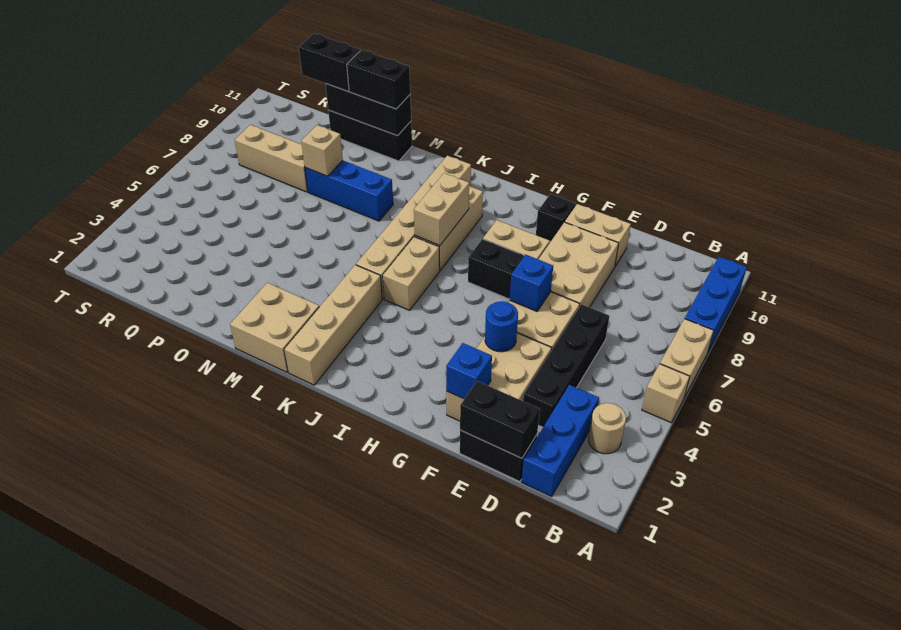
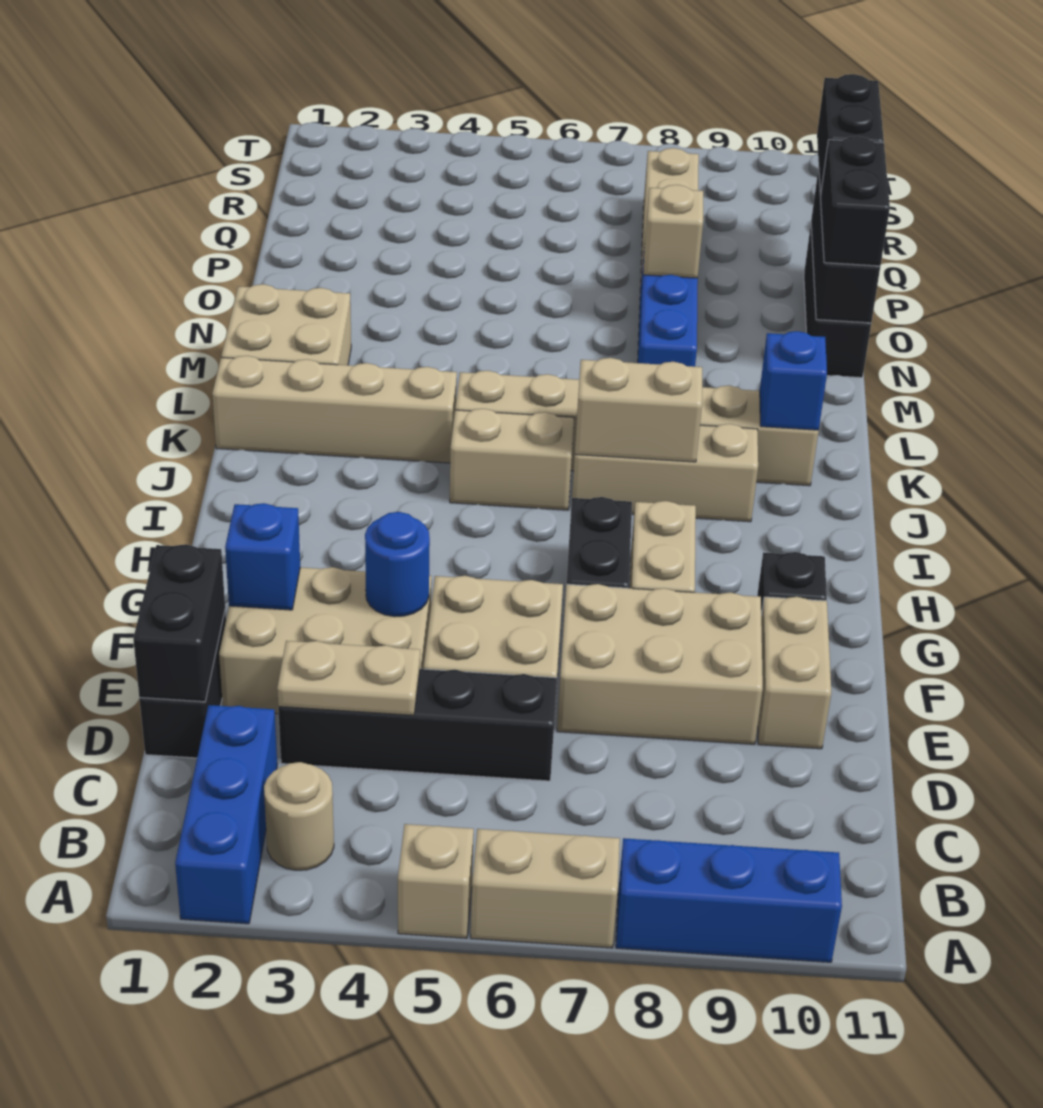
blue brick C1:C3 level 1 -> blue brick A2:C2 level 1
none -> tan plate D3:D4 level 2
blue brick F6 level 2 -> blue brick K10 level 2

